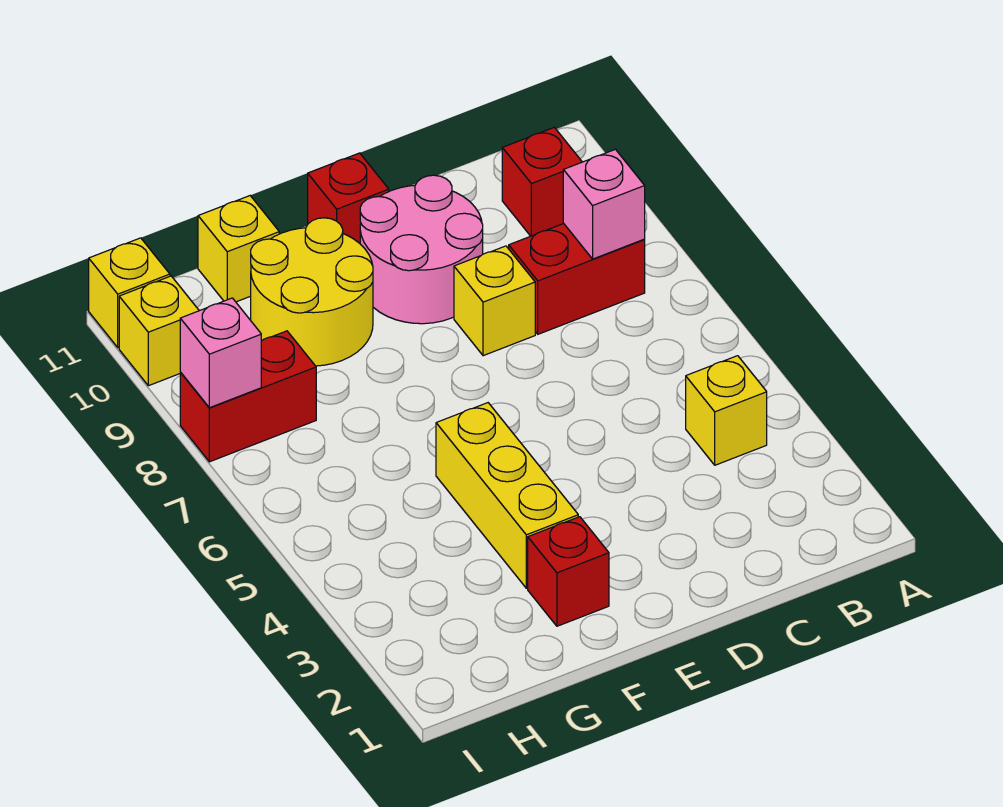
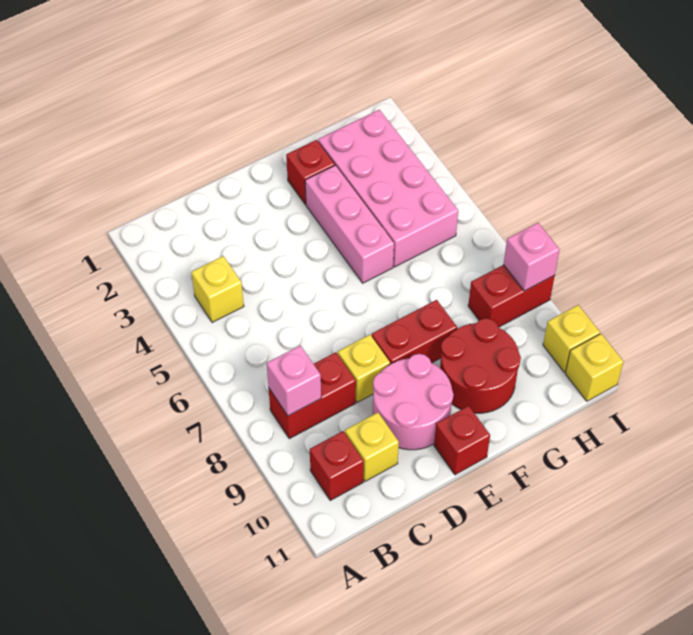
none -> red brick E8:F8 level 1
yellow brick F3:F5 level 1 -> pink brick F3:F5 level 1
yellow round brick F9:G10 level 1 -> red round brick F9:G10 level 1
none -> pink brick G2:H5 level 1
yellow brick G11 level 1 -> yellow brick C10 level 1

